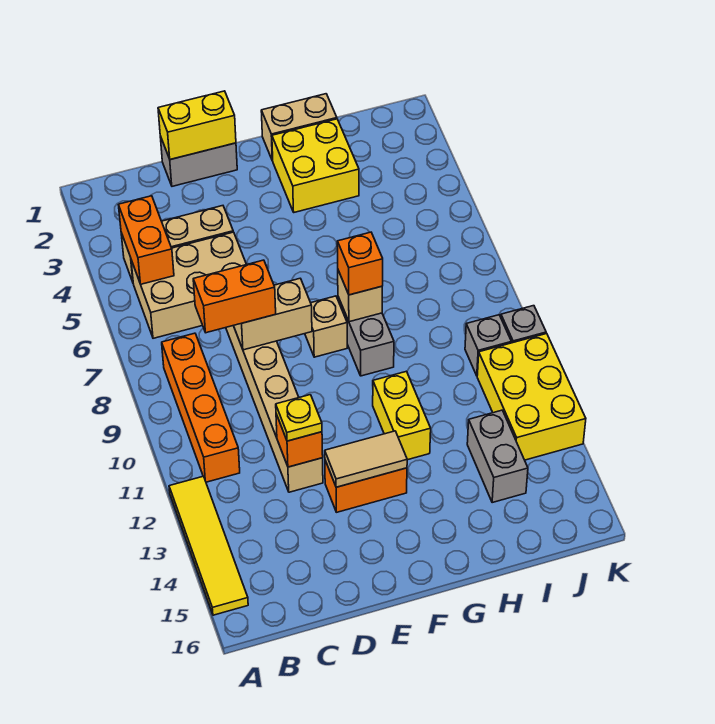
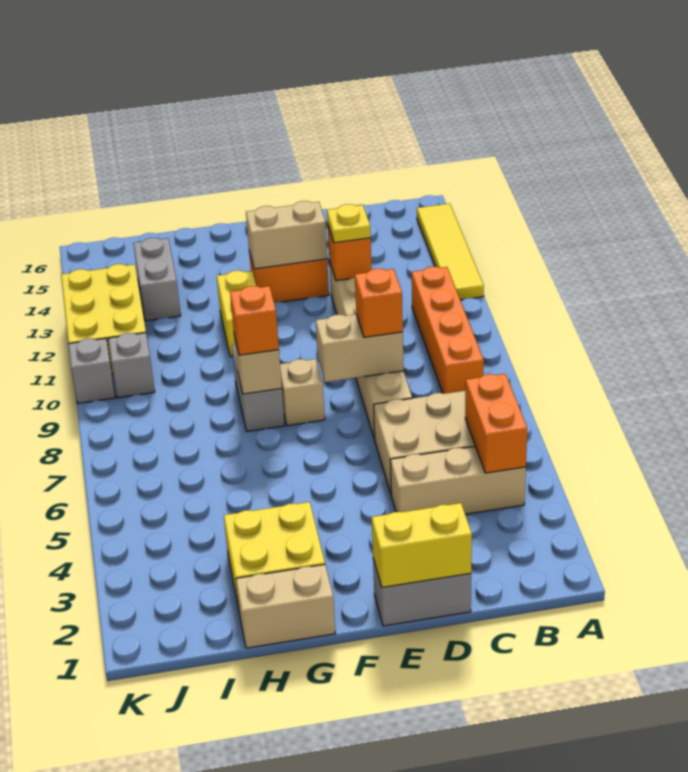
orange brick C8:D8 level 3 -> orange brick D8 level 3
tan tile E13:F13 level 2 -> tan brick E13:F13 level 2

